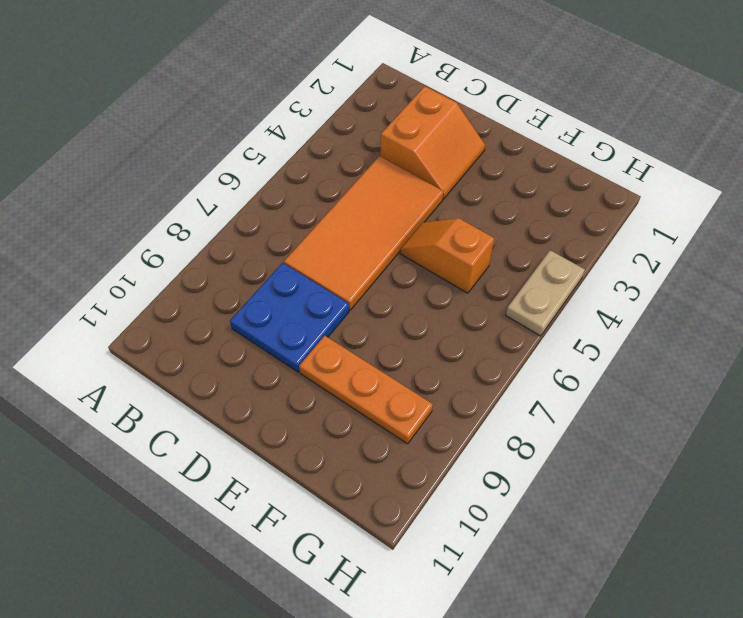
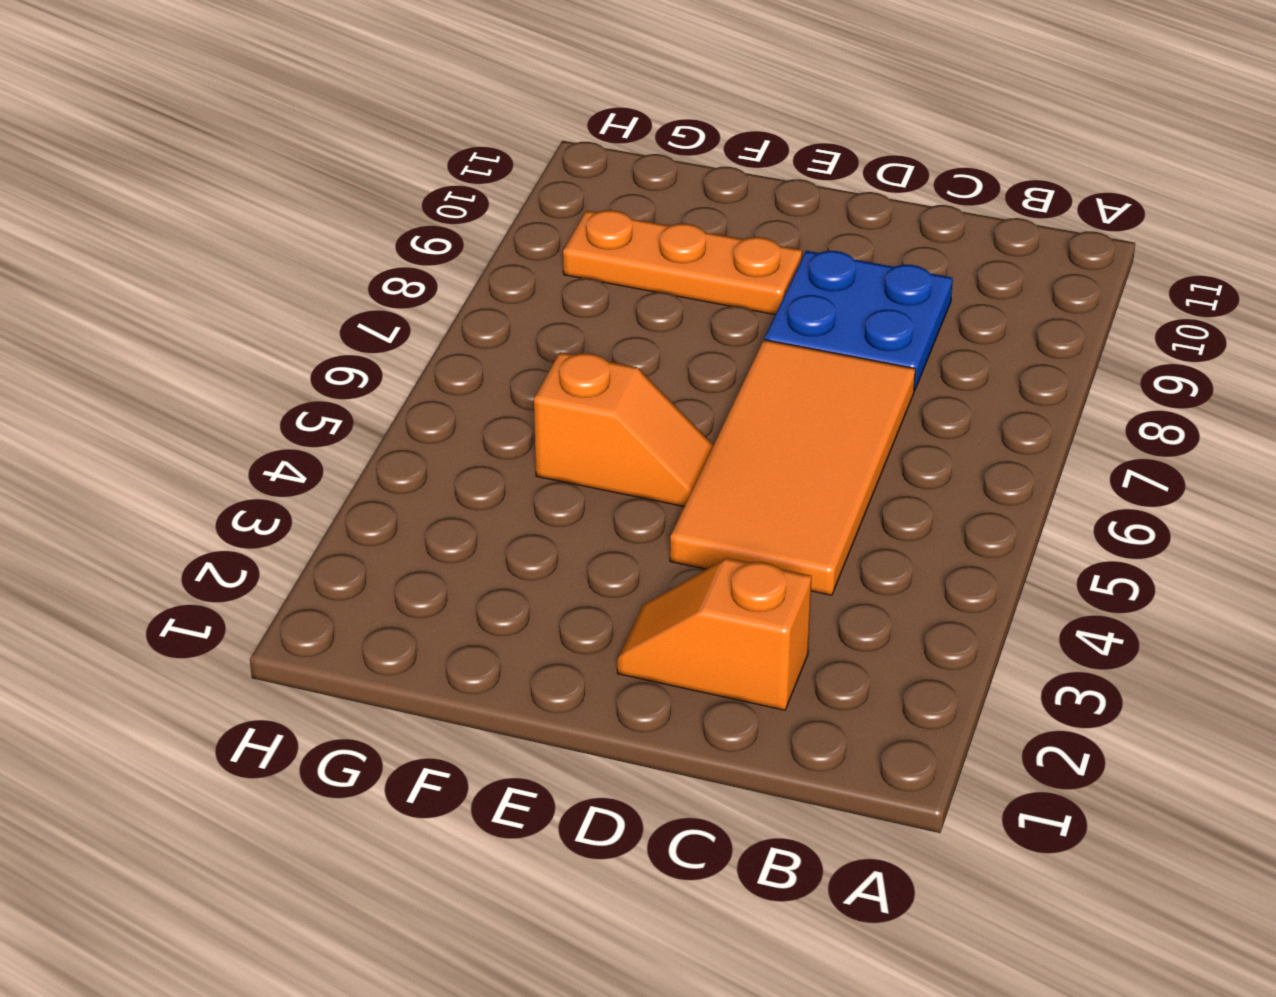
orange slope C2:D3 level 1 top C -> orange slope C2:D2 level 1 top C
tan plate H4:H5 level 1 -> none

